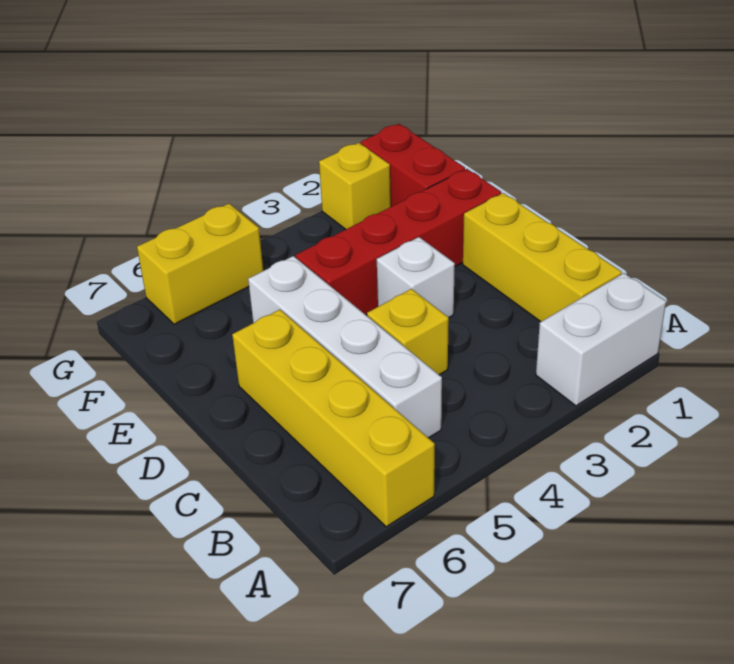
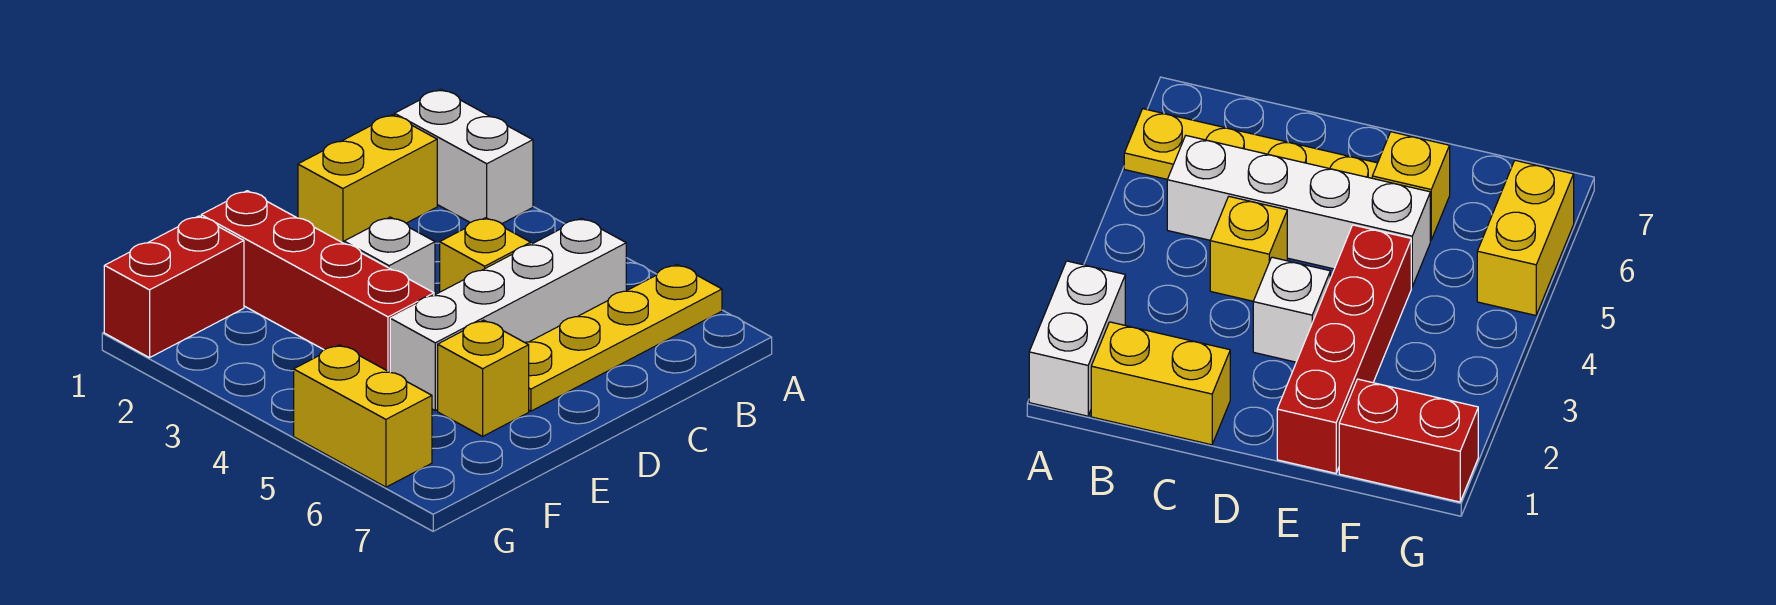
yellow brick A6:D6 level 1 -> yellow plate A6:D6 level 1
yellow brick B1:D1 level 1 -> yellow brick B1:C1 level 1
yellow brick G2 level 1 -> yellow brick E6 level 1

